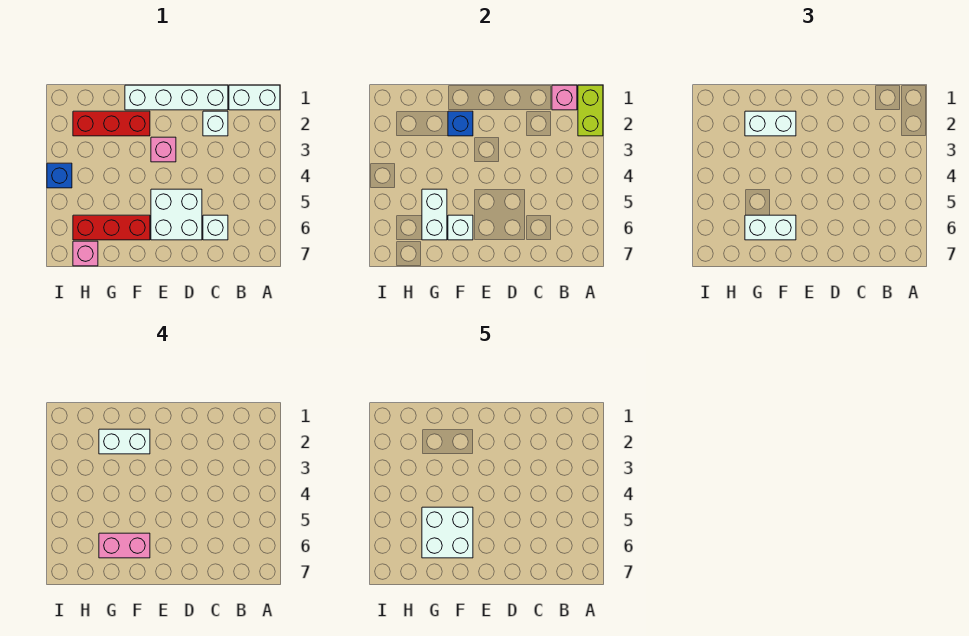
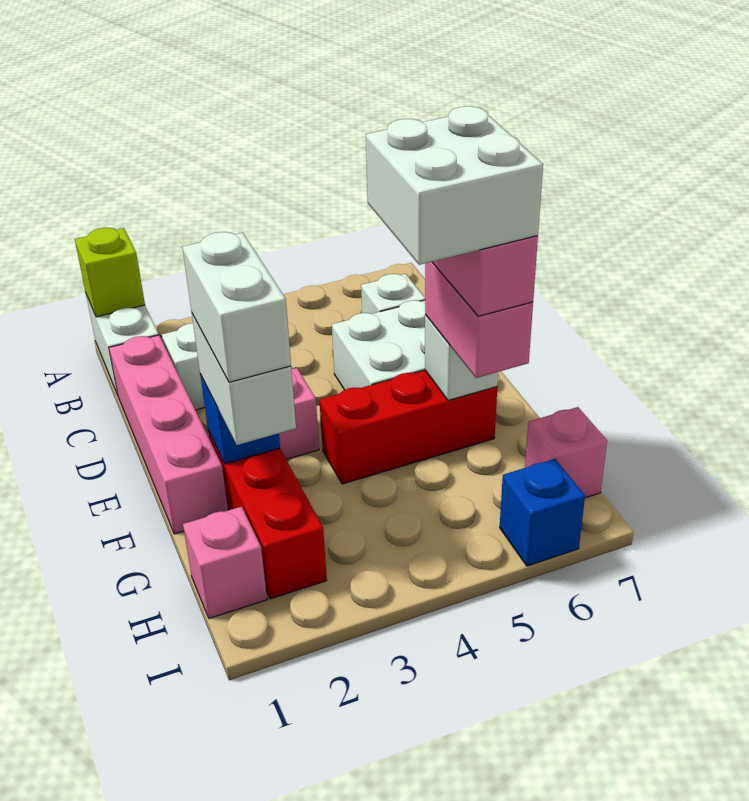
lime brick A1:A2 level 2 -> lime brick A1 level 2
pink brick B1 level 2 -> pink brick H1 level 1
white brick C1:F1 level 1 -> pink brick C1:F1 level 1
red brick F6:H6 level 1 -> red brick F4:F6 level 1
white brick F6:G6 level 3 -> pink brick F6:G6 level 3
white brick G5:G6 level 2 -> none
blue brick I4 level 1 -> blue brick I6 level 1

